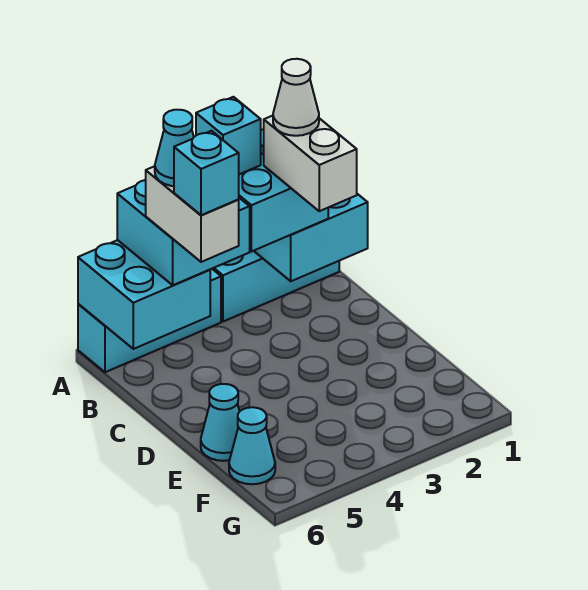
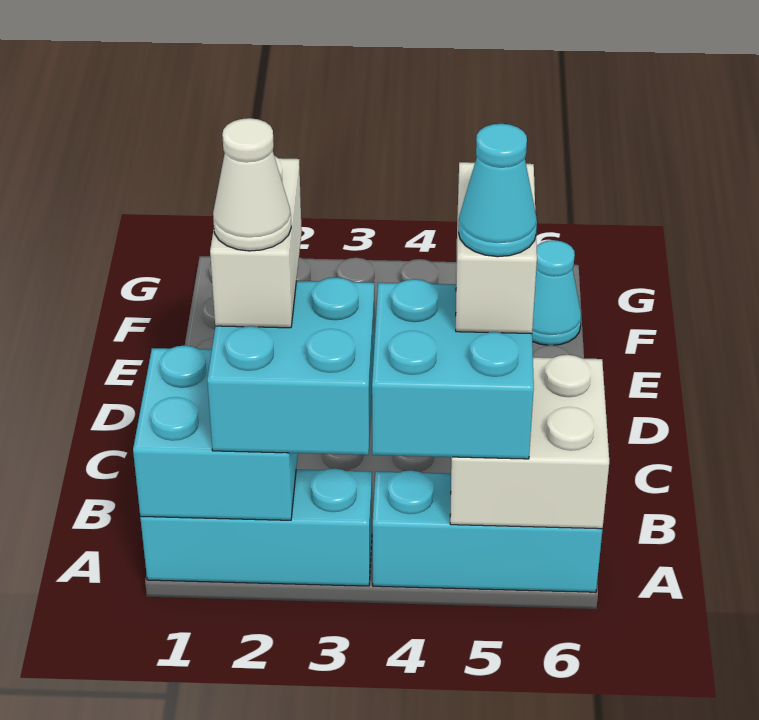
cyan brick A3 level 4 -> none
cyan brick A5:B6 level 2 -> white brick A5:B6 level 2
cyan brick C5 level 5 -> none
cyan cone E6 level 1 -> none

